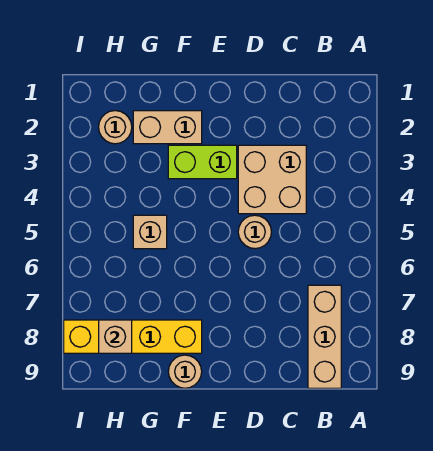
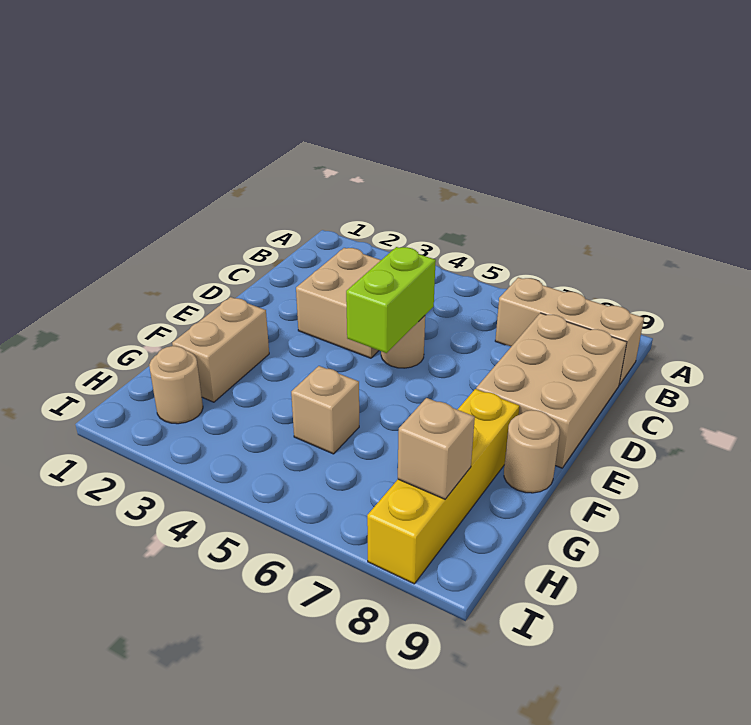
none -> tan brick C8:E9 level 1
lime brick E3:F3 level 1 -> lime brick D5:E5 level 2

